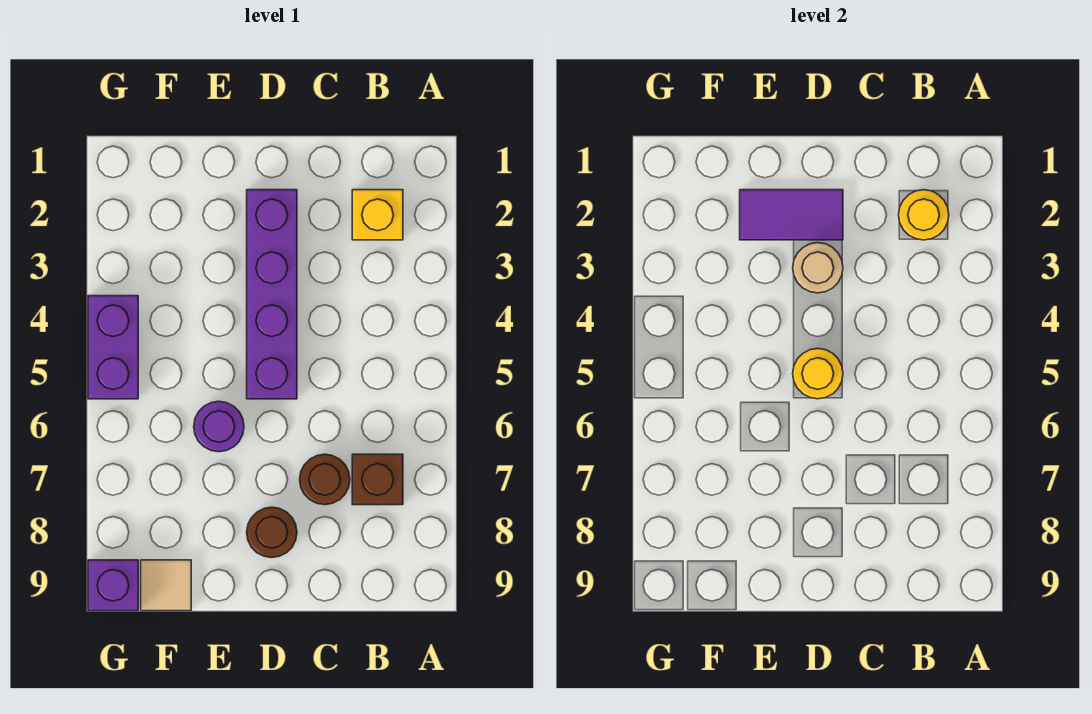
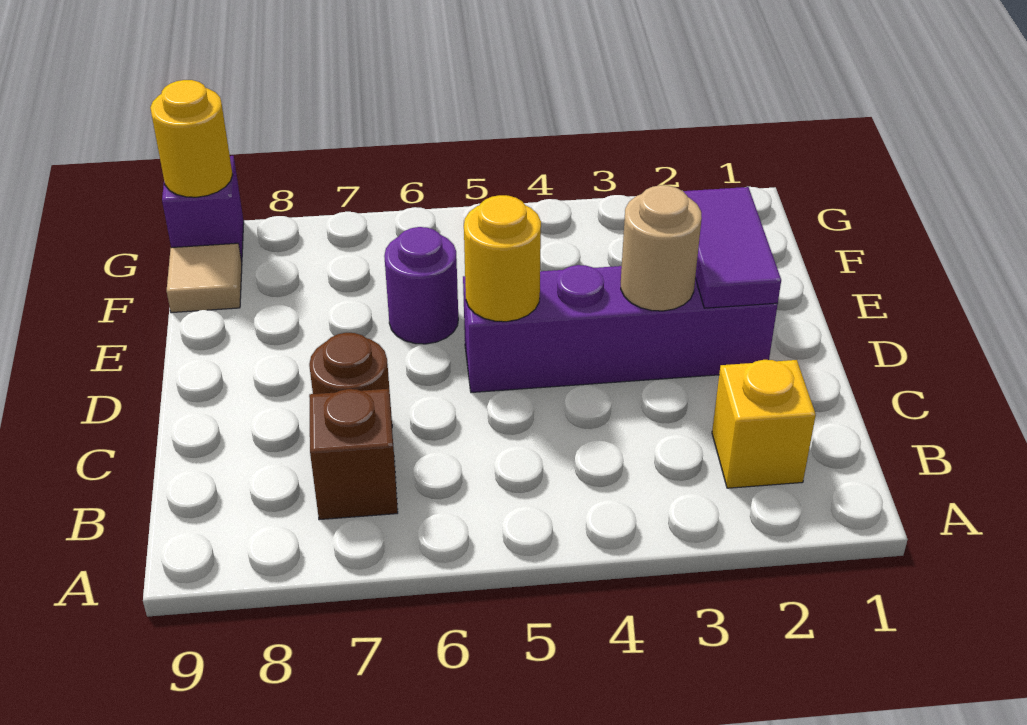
yellow round brick B2 level 2 -> yellow round brick G9 level 2
brown round brick D8 level 1 -> none
purple brick G4:G5 level 1 -> none

